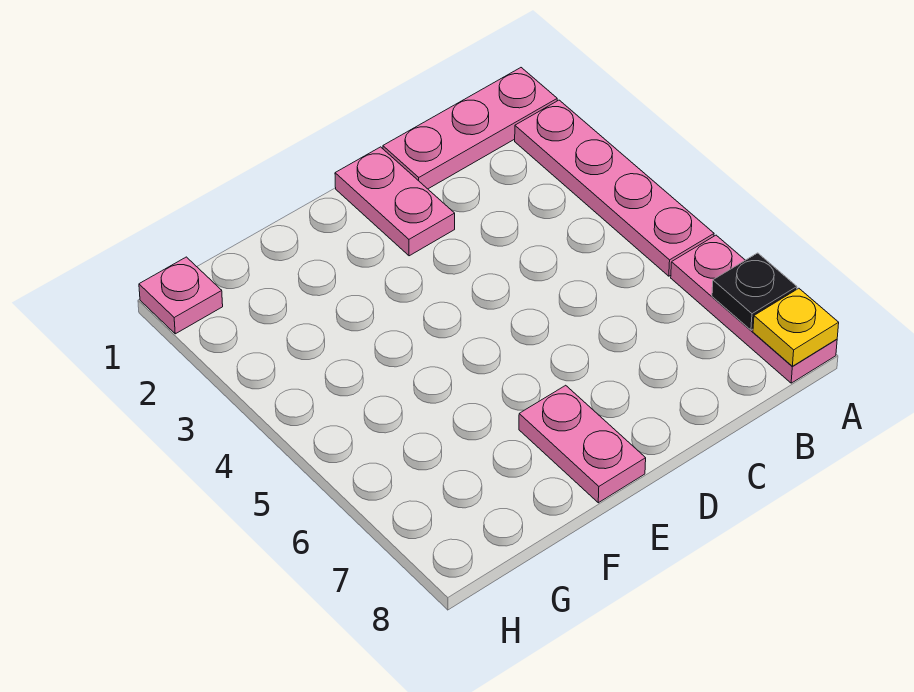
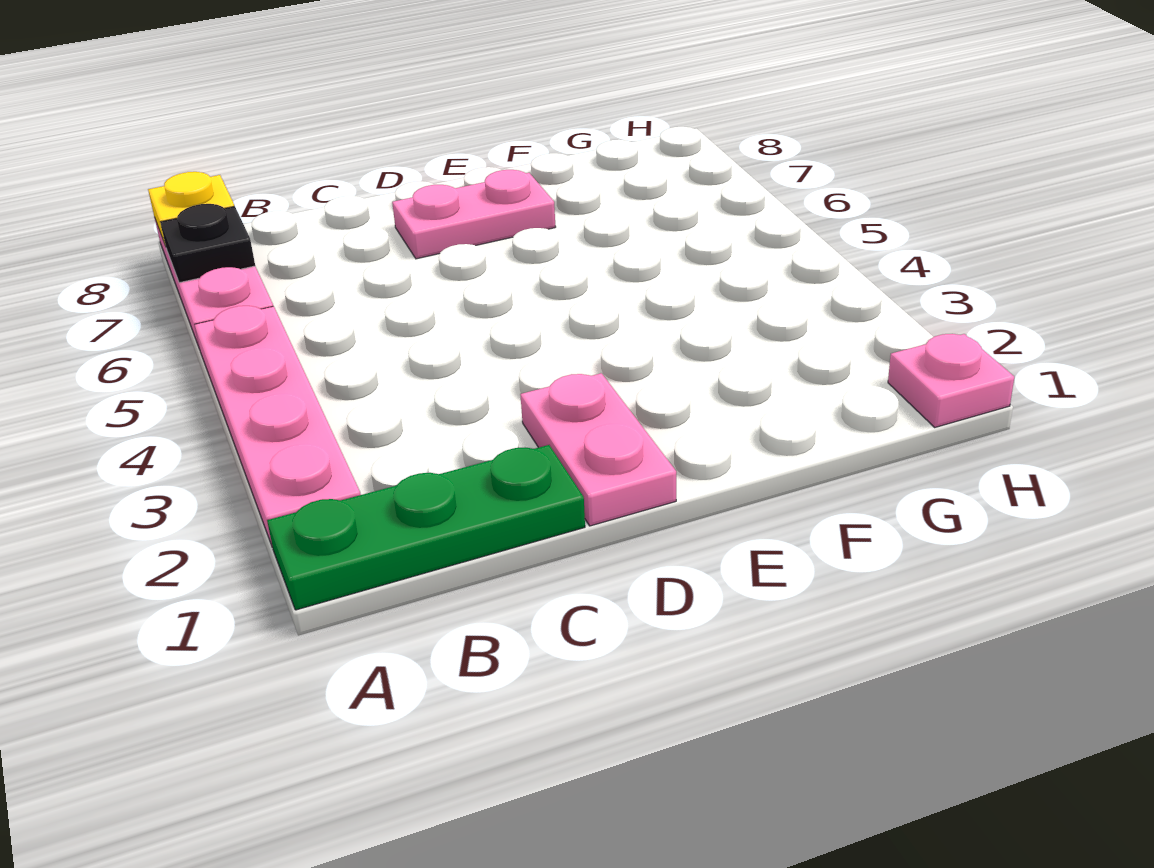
pink plate A1:C1 level 1 -> green plate A1:C1 level 1
pink plate E7:E8 level 1 -> pink plate D7:E7 level 1

